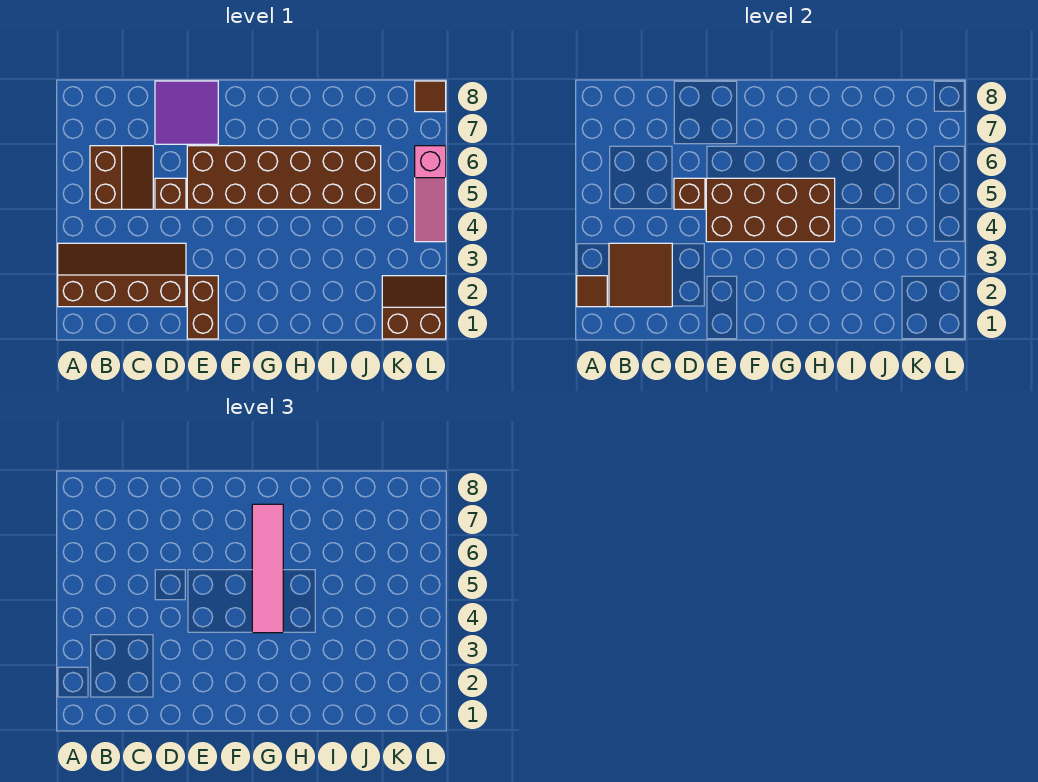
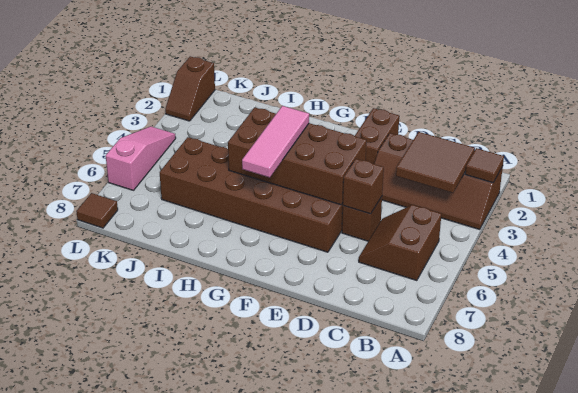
purple tile D7:E8 level 1 -> none
pink tile G4:G7 level 3 -> pink tile G4:G6 level 3
brown slope K1:L2 level 1 top 1 -> brown slope L1:L2 level 1 top 1

